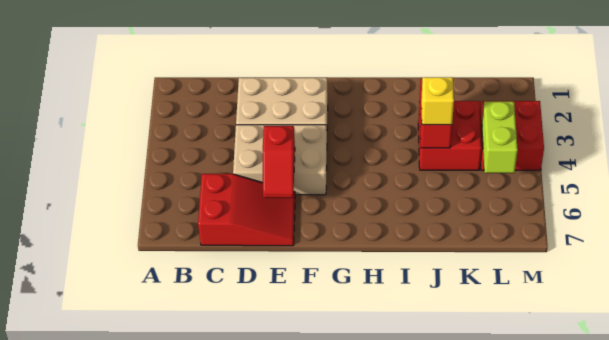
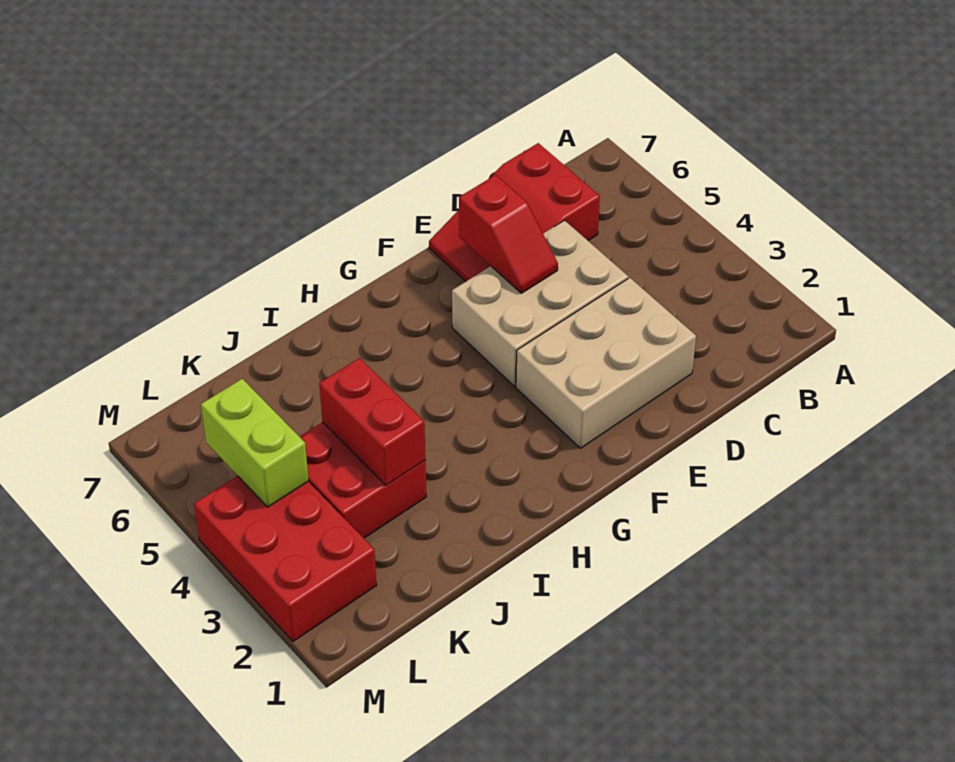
red slope E5:E6 level 2 top 5 -> red slope E5:E6 level 2 top 6
yellow brick J4 level 3 -> none
red brick L3:M4 level 1 -> red brick L2:M4 level 1

